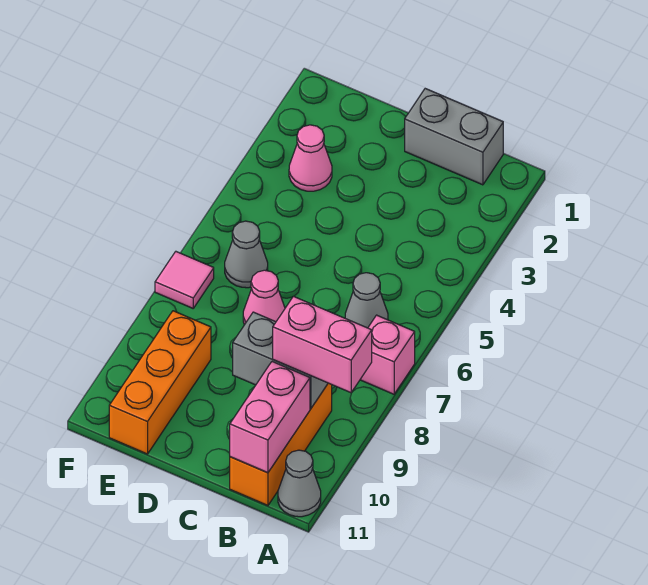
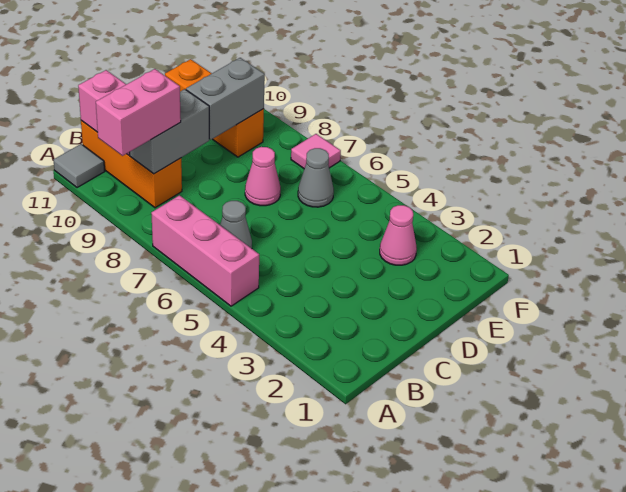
pink brick A7 level 1 -> pink brick A5:A7 level 1
grey cone A11 level 1 -> grey tile A11 level 1
grey brick B1:C1 level 1 -> grey brick D9:E9 level 2

